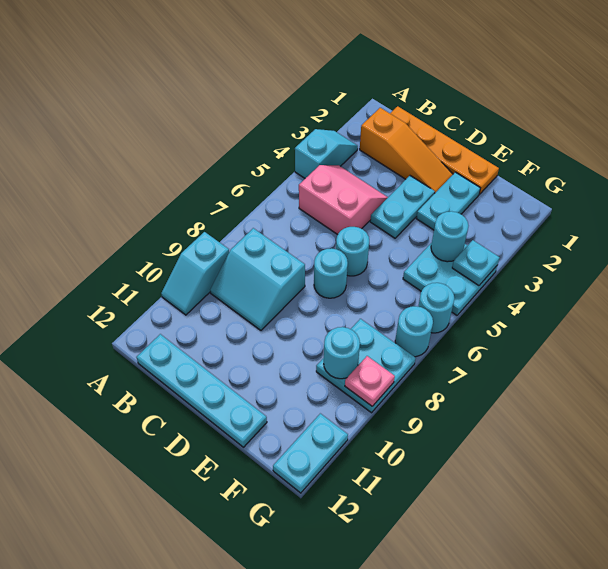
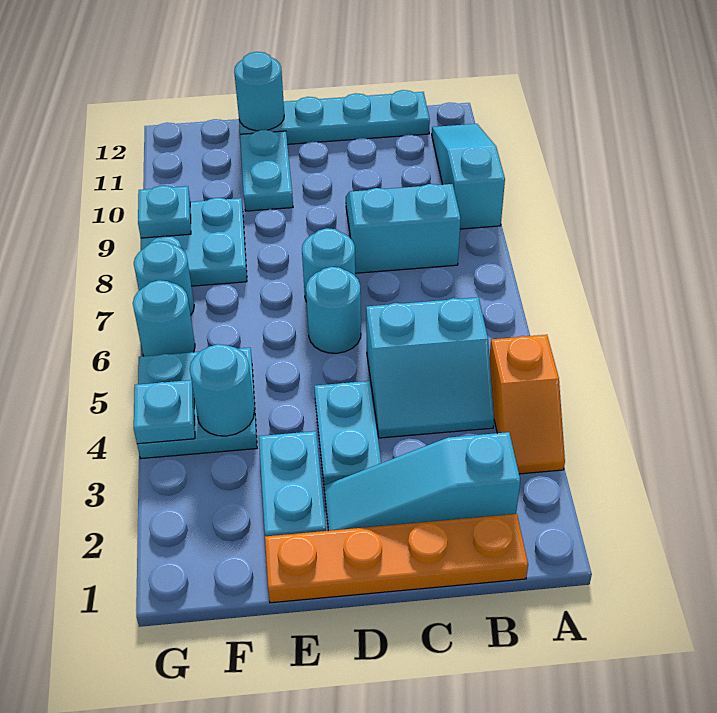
cyan slope A3:A4 level 1 top 4 -> orange slope A3:A4 level 1 top 4
cyan slope A9:A10 level 1 top 9 -> cyan slope A9:A11 level 1 top 9
orange slope B2:D2 level 1 top B -> cyan slope B2:D2 level 1 top B
pink slope B4:C5 level 1 top 5 -> cyan slope B4:C5 level 1 top 5
cyan round brick F9 level 2 -> cyan round brick E12 level 2
pink plate G9 level 2 -> cyan plate G9 level 2
cyan plate G11:G12 level 1 -> cyan plate E10:E11 level 1

